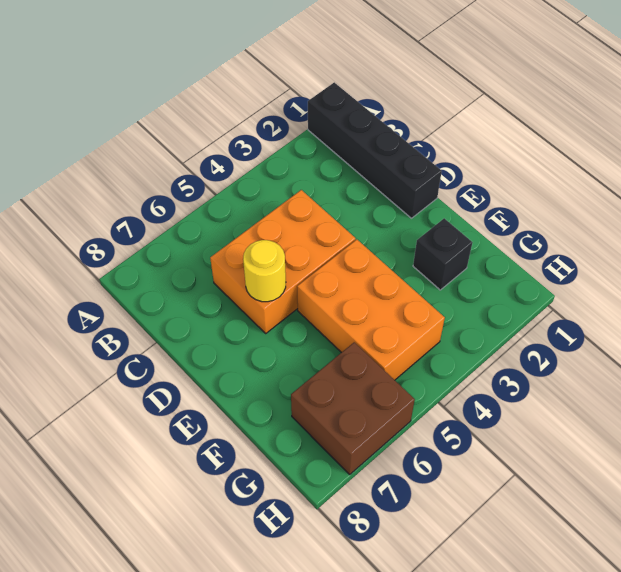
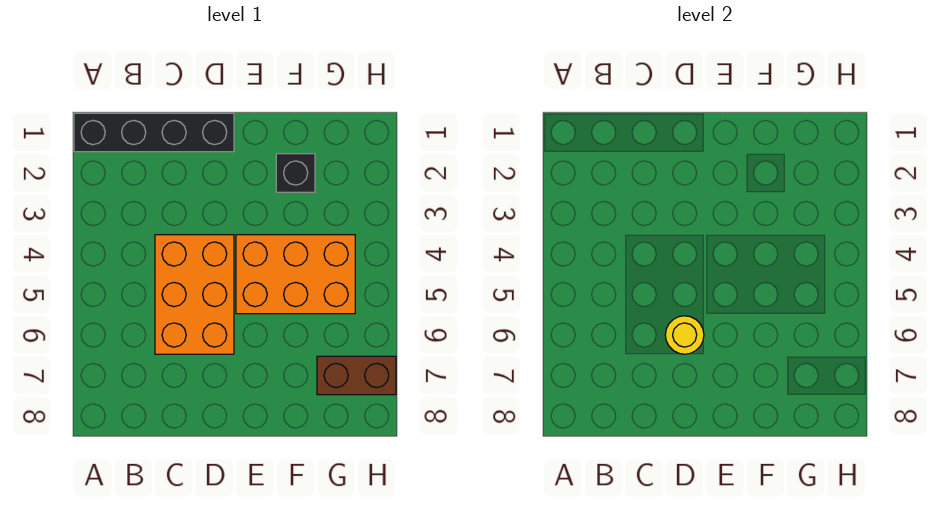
brown brick G6:H7 level 1 -> brown brick G7:H7 level 1

